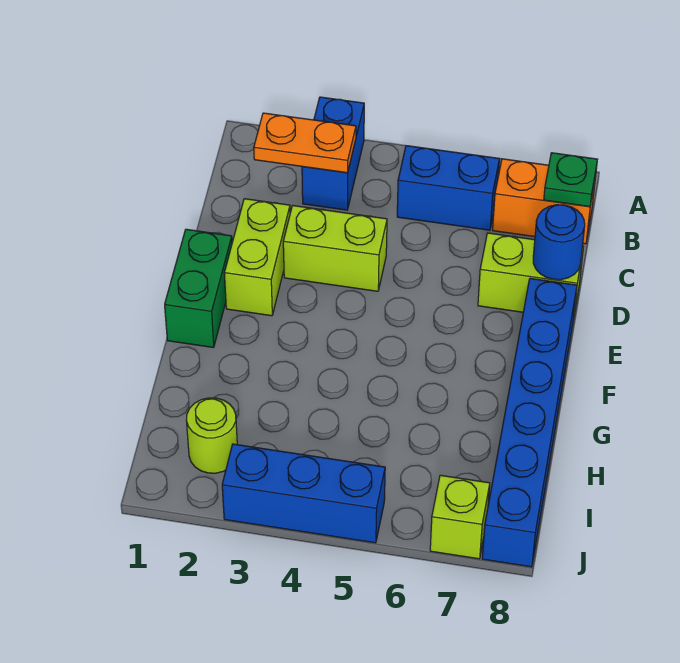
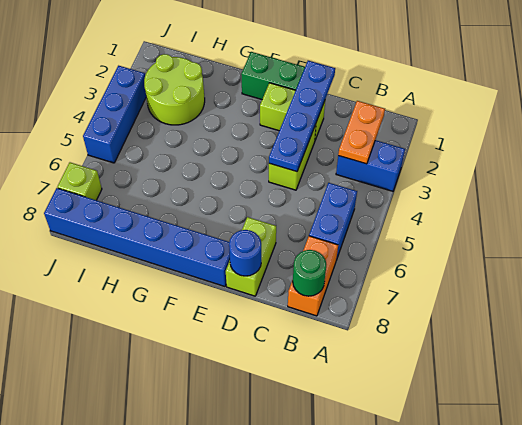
green plate B8 level 2 -> green round brick B8 level 2
none -> blue plate D1:D4 level 2
lime round brick I2 level 1 -> lime round brick H2:I3 level 1

